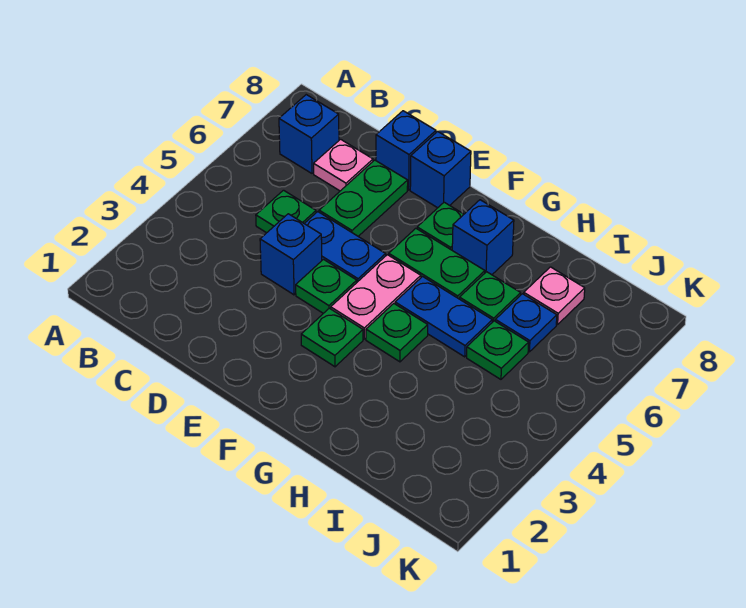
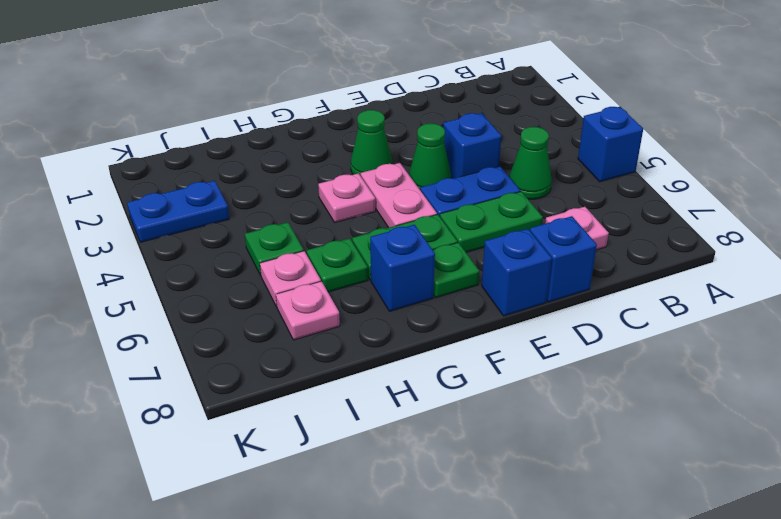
blue brick B7 level 1 -> blue brick A5 level 1
green plate C5 level 1 -> green cone C5 level 1
green plate D6:D7 level 1 -> green plate D6:E6 level 1
green plate E4 level 1 -> green cone E4 level 1
green plate F3 level 1 -> green cone F3 level 1
green plate G4 level 1 -> pink plate G4 level 1
blue plate G5:H5 level 1 -> blue plate J3:K3 level 1
blue plate I6 level 1 -> pink plate I6 level 1

